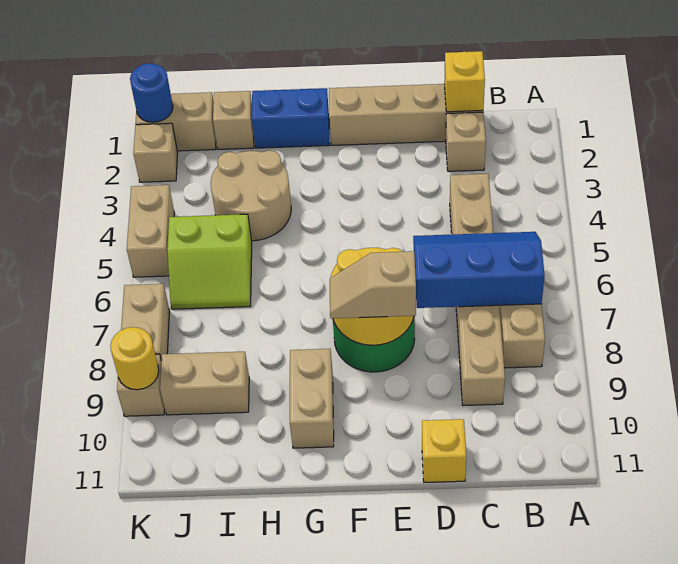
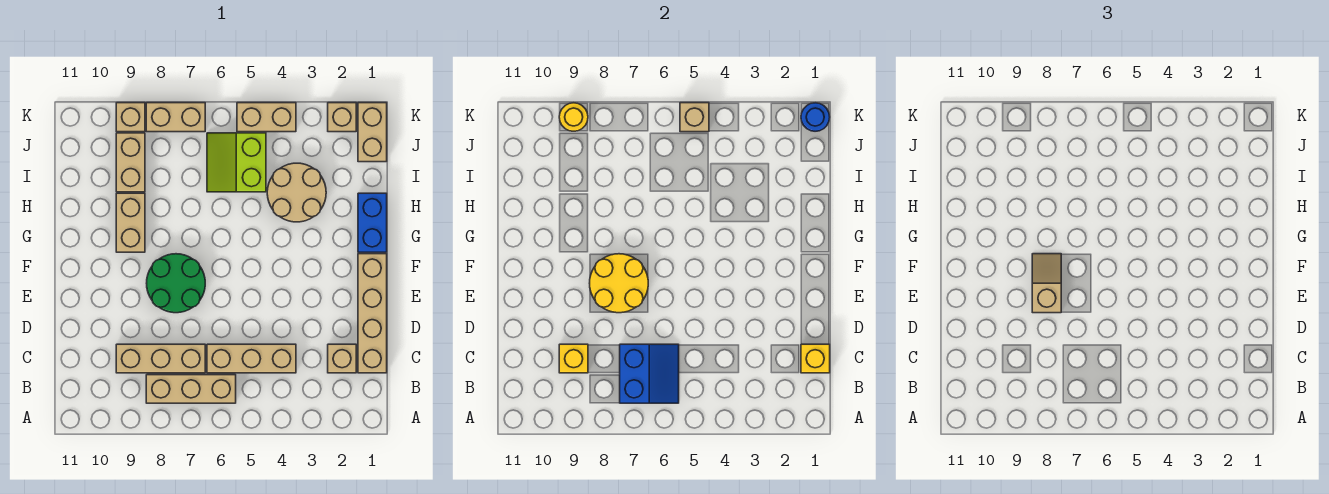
blue slope B6:D7 level 2 top 7 -> blue slope B6:C7 level 2 top 7
yellow brick D11 level 1 -> yellow brick C9 level 2
tan brick G9:G10 level 1 -> tan brick G9:H9 level 1
tan brick I1 level 1 -> tan brick K5 level 2

